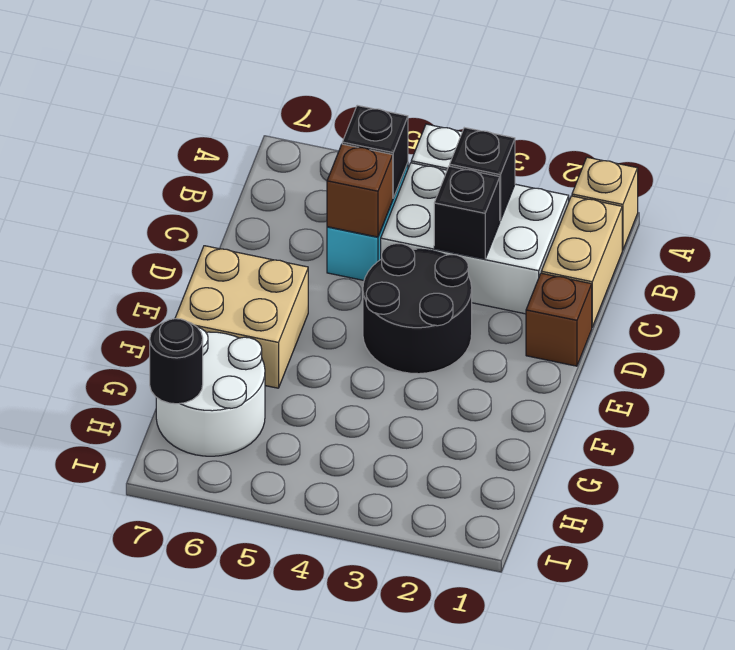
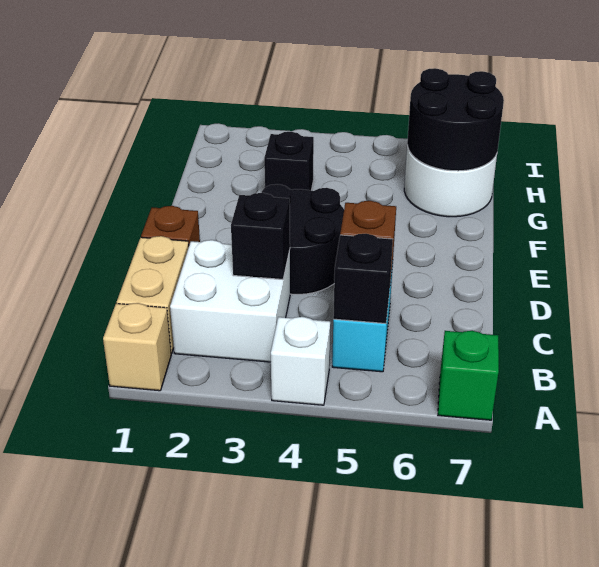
none -> green brick A7 level 1
white brick B2:C4 level 1 -> white brick B2:C3 level 1
black brick B3 level 2 -> black brick G3 level 1
tan brick E6:F7 level 1 -> none
black round brick H7 level 2 -> black round brick G6:H7 level 2

